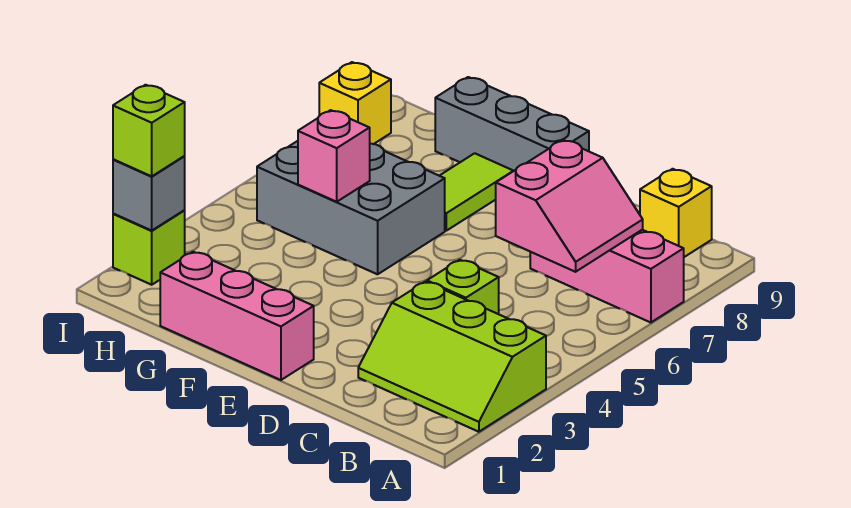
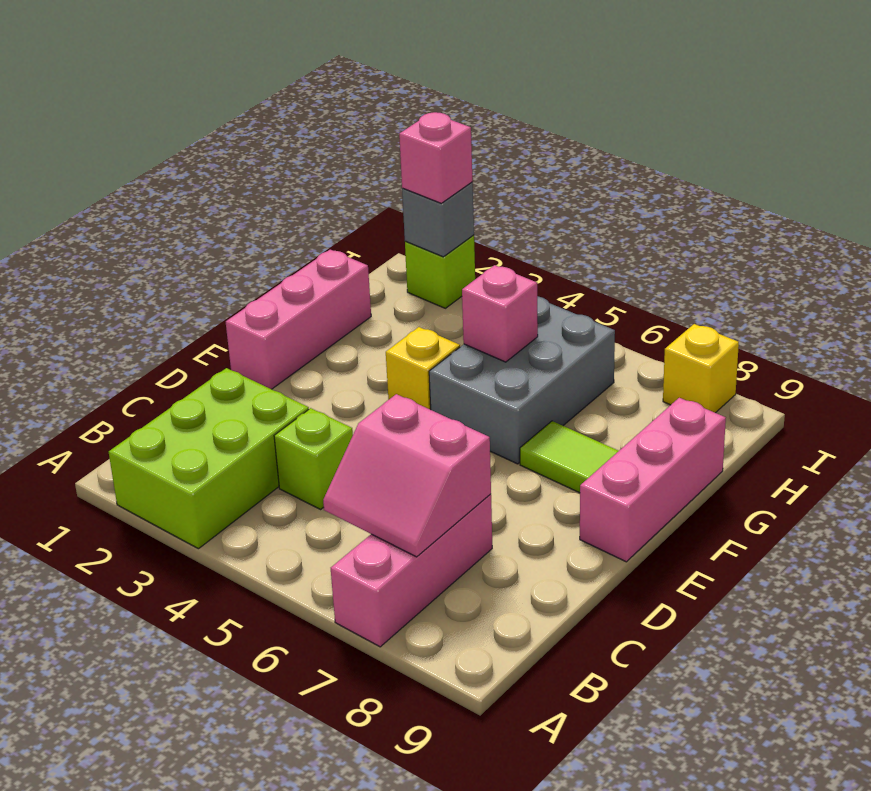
lime slope A2:C3 level 1 top 3 -> lime brick A2:C3 level 1
yellow brick B9 level 1 -> yellow brick F4 level 1
grey brick E9:G9 level 1 -> pink brick E9:G9 level 1
lime brick I2 level 3 -> pink brick I2 level 3

